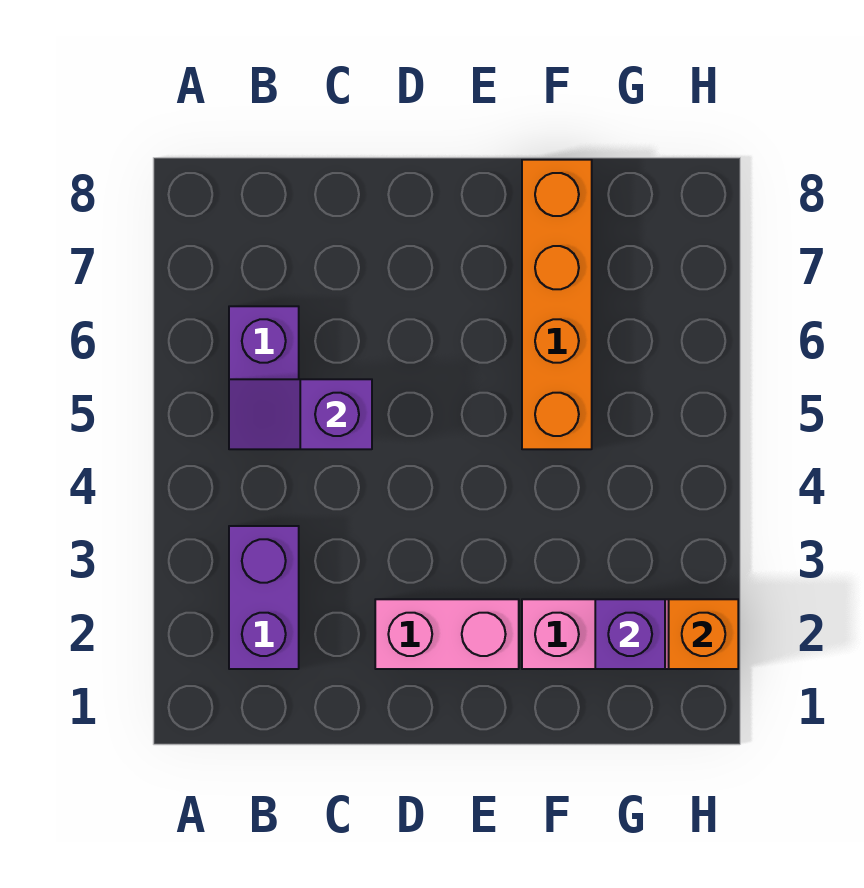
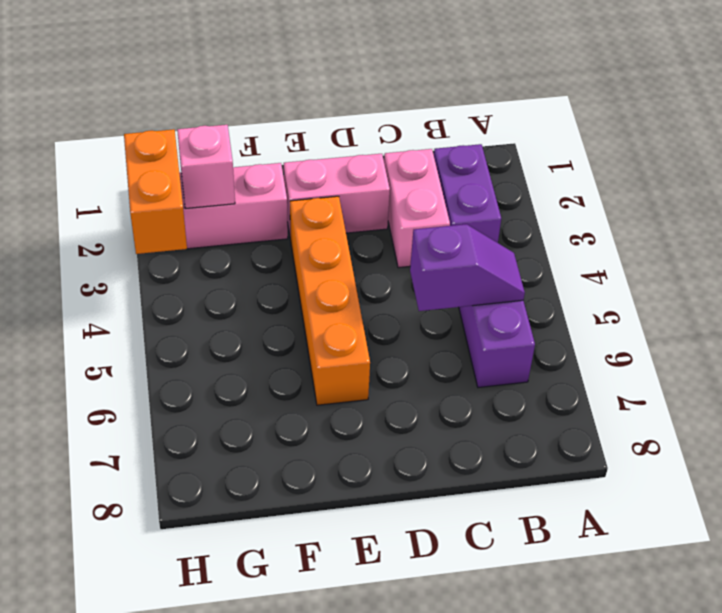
none -> pink brick C2:C3 level 1
orange brick F5:F8 level 1 -> orange brick E3:E6 level 1
purple brick G2 level 2 -> pink brick G2 level 2
orange brick H2 level 2 -> orange brick H2:H3 level 2

